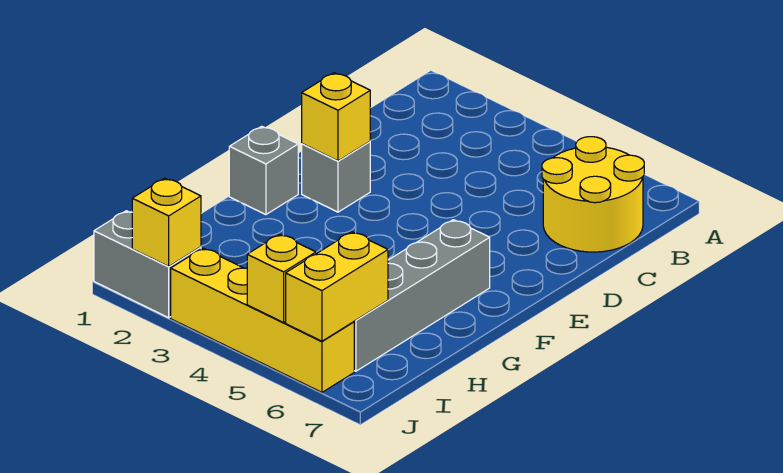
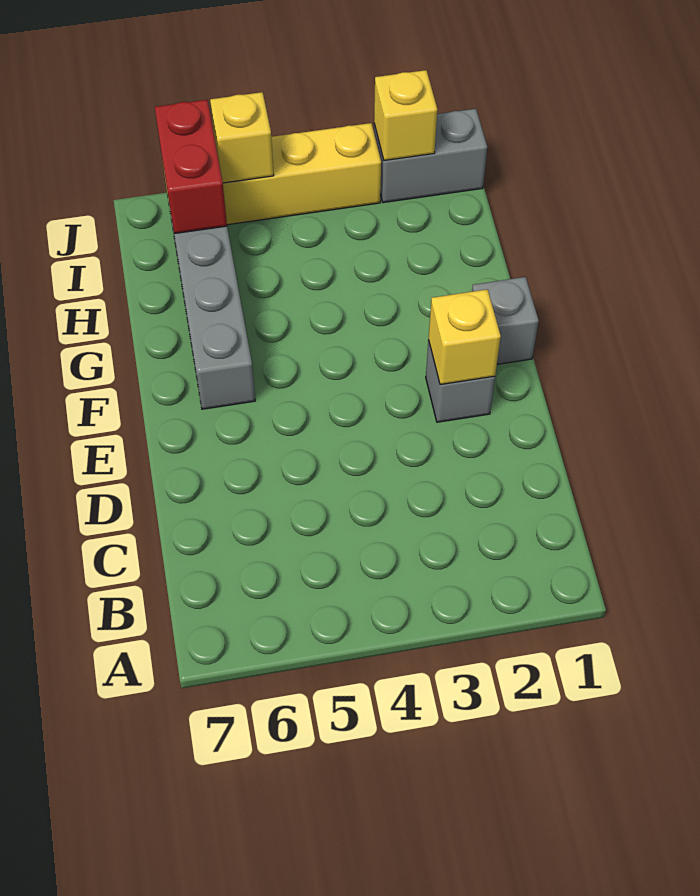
yellow round brick B6:C7 level 1 -> none
yellow brick I6:J6 level 2 -> red brick I6:J6 level 2

